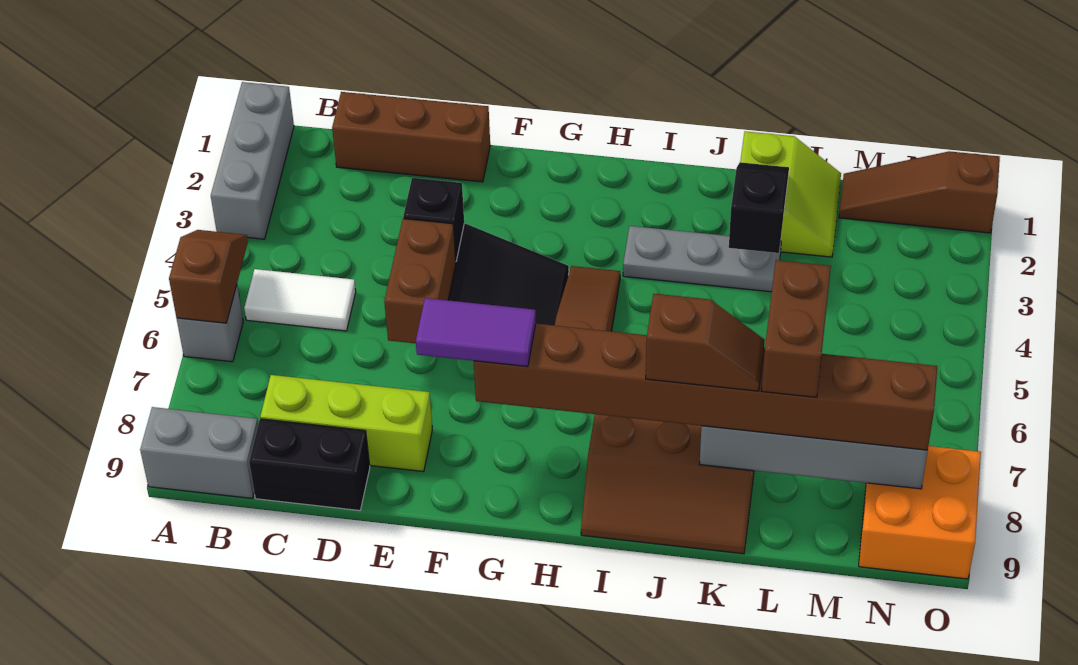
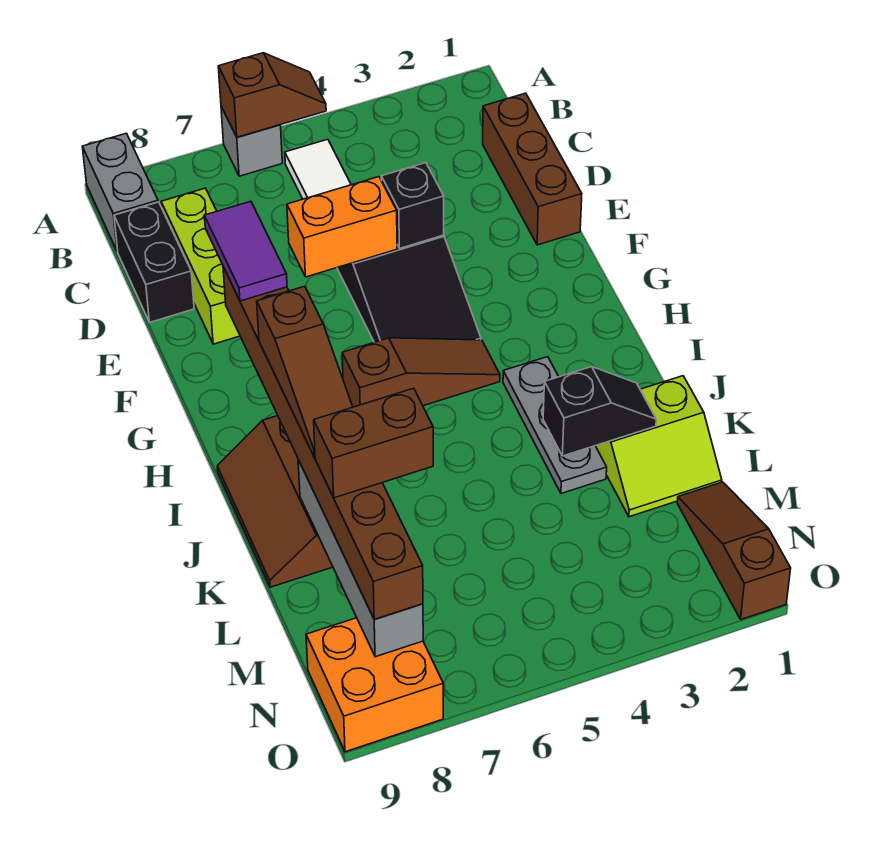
grey brick A1:A3 level 1 -> none
brown brick E5:E6 level 2 -> orange brick E5:E6 level 2
brown slope J8:K8 level 4 top J -> brown slope I8:K8 level 4 top I

